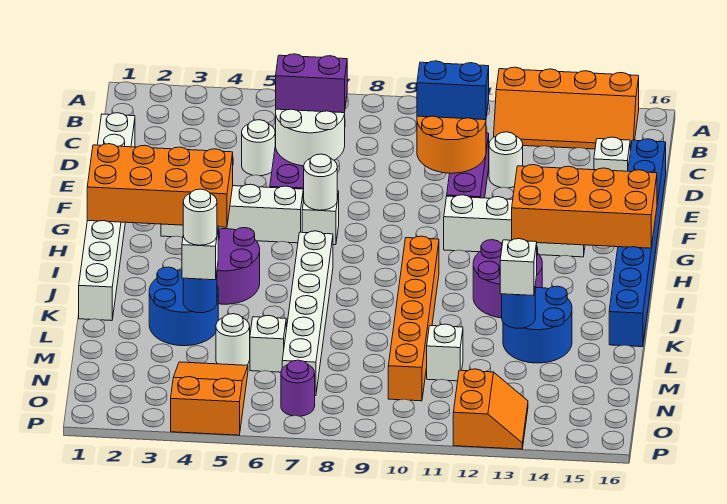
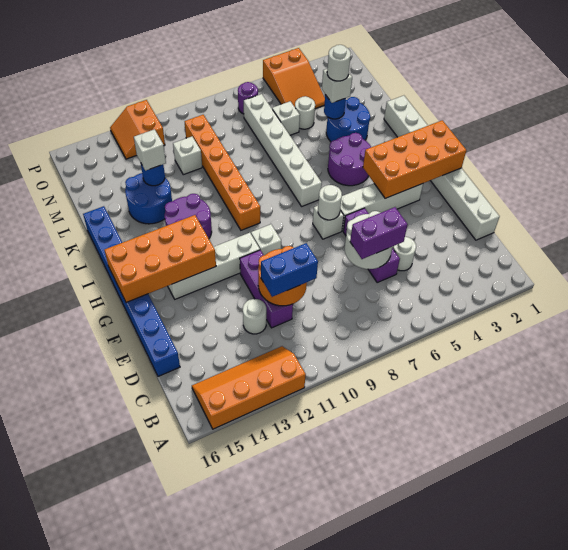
white brick D15 level 1 -> white brick G10 level 1

